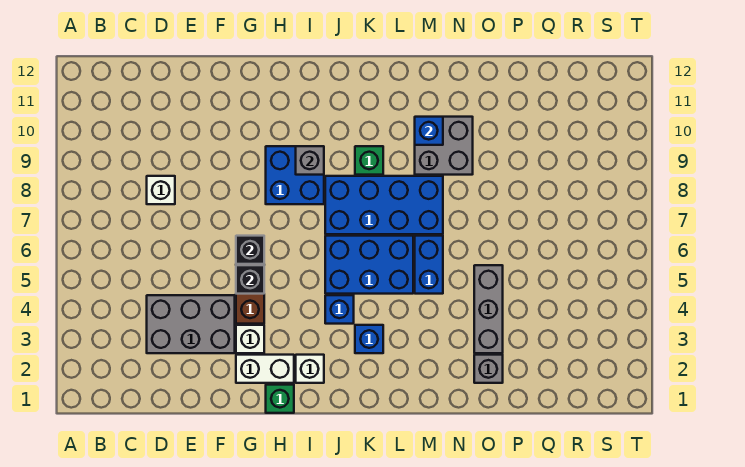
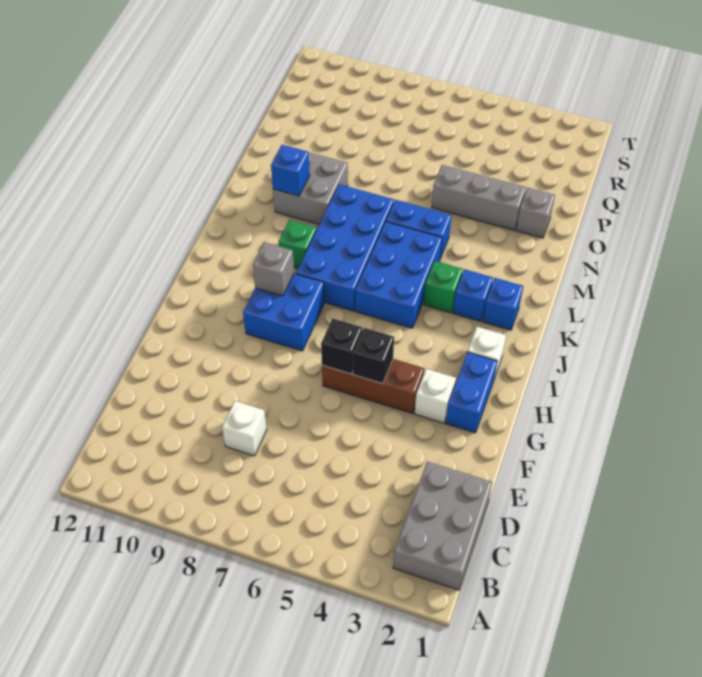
grey brick D3:F4 level 1 -> grey brick B1:D2 level 1
white brick G2:H2 level 1 -> blue brick G2:H2 level 1
green brick H1 level 1 -> green brick K4 level 1
blue brick J4 level 1 -> blue brick K2 level 1

